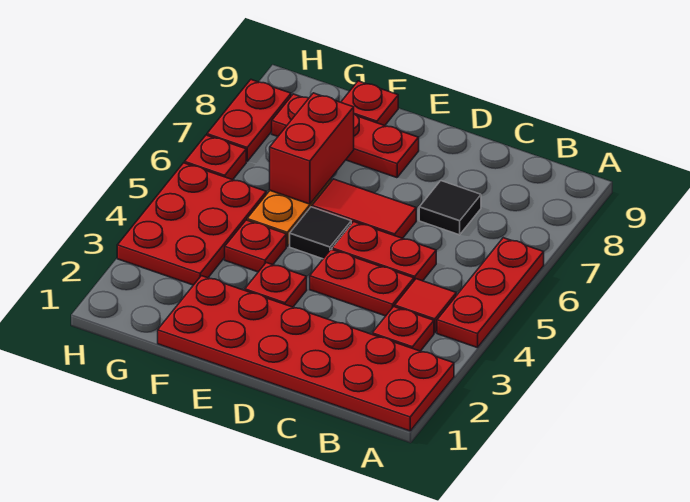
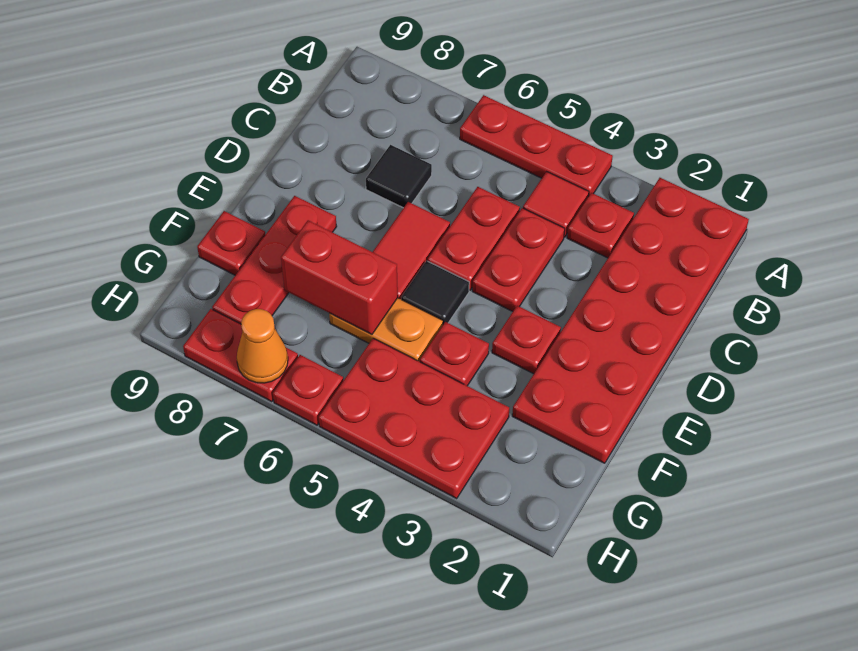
none -> orange cone H7 level 2

